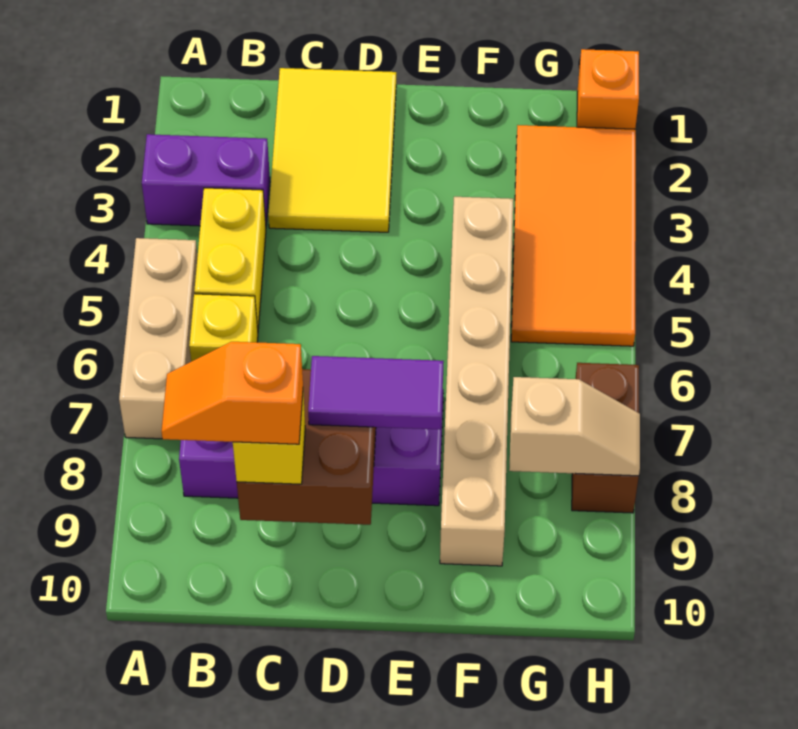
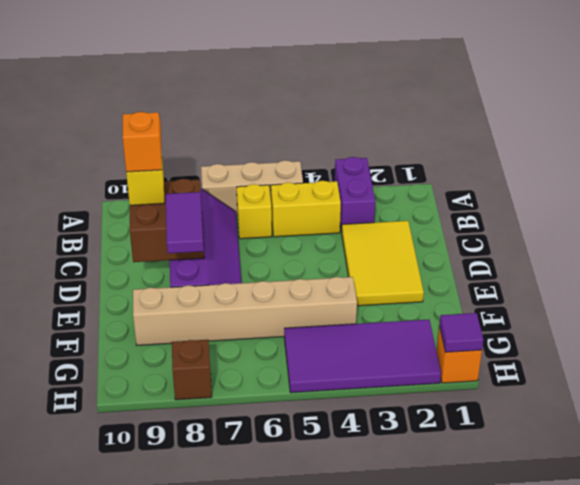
yellow tile C1:D3 level 1 -> yellow tile C2:E3 level 1
orange tile G2:H5 level 1 -> purple tile G2:H5 level 1
tan slope G8:H8 level 2 top G -> none
none -> purple tile H1 level 2
brown brick H7:H8 level 1 -> brown brick H8 level 1

